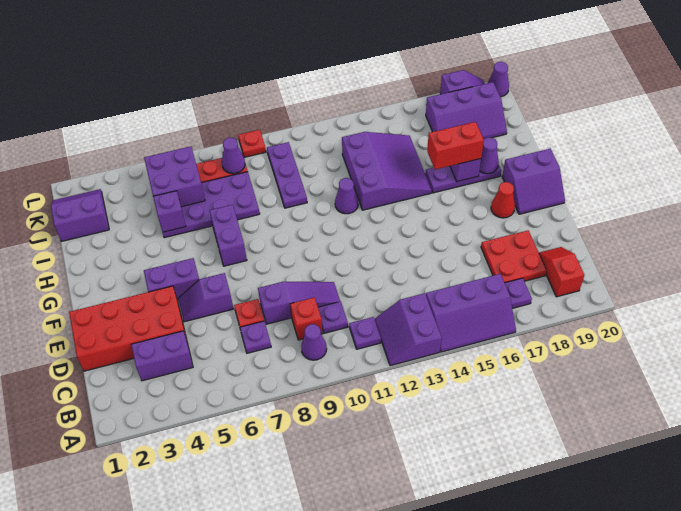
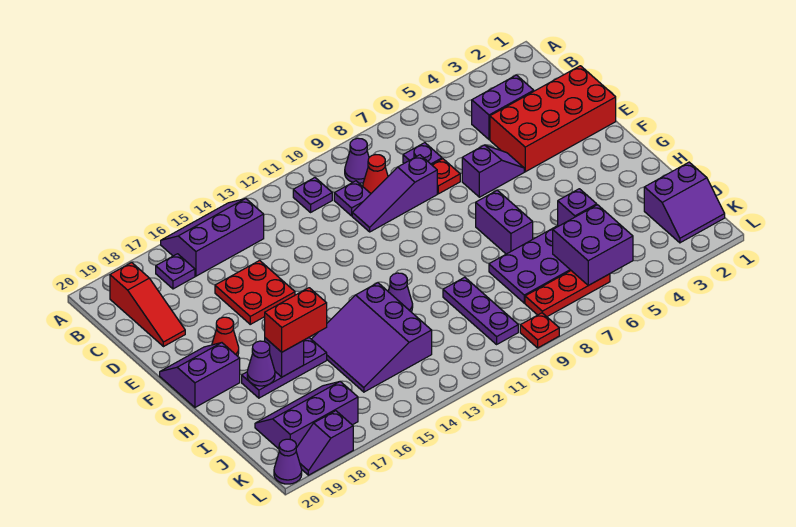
purple slope A12:B13 level 1 top 13 -> none
red slope B19:C19 level 1 top B -> red slope B19:D19 level 1 top B
red brick C9 level 1 -> red cone C9 level 1
red plate C17:D18 level 1 -> red plate D15:E16 level 1
purple brick F4:F5 level 1 -> none
purple cone K8 level 2 -> none

